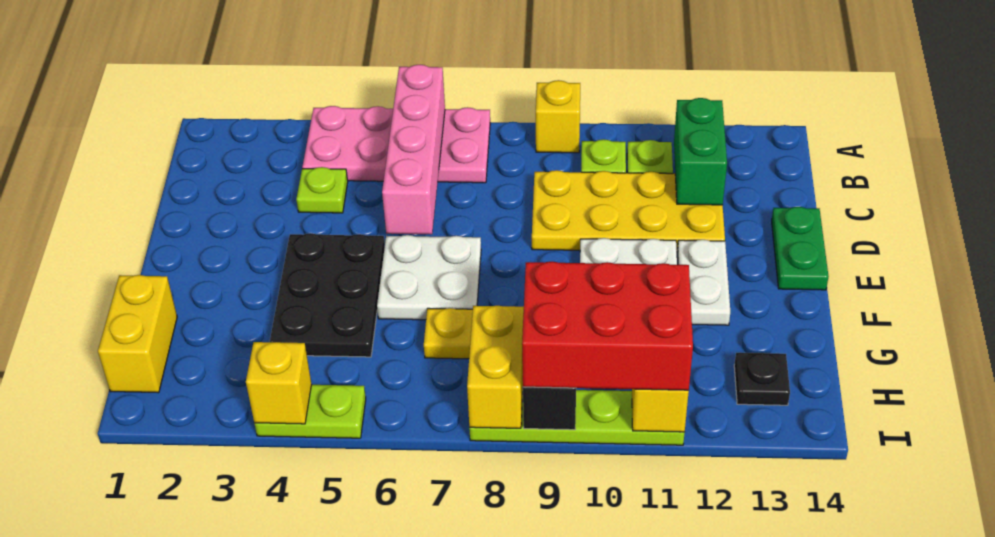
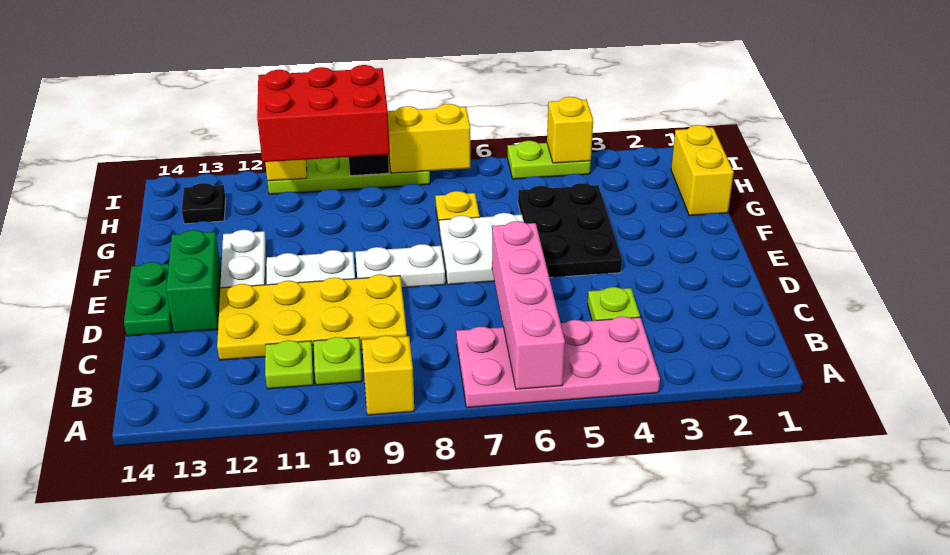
green brick B12:C12 level 2 -> green brick D13:E13 level 1
none -> white plate E8:E9 level 1
yellow brick H8:I8 level 2 -> yellow brick I7:I8 level 2

